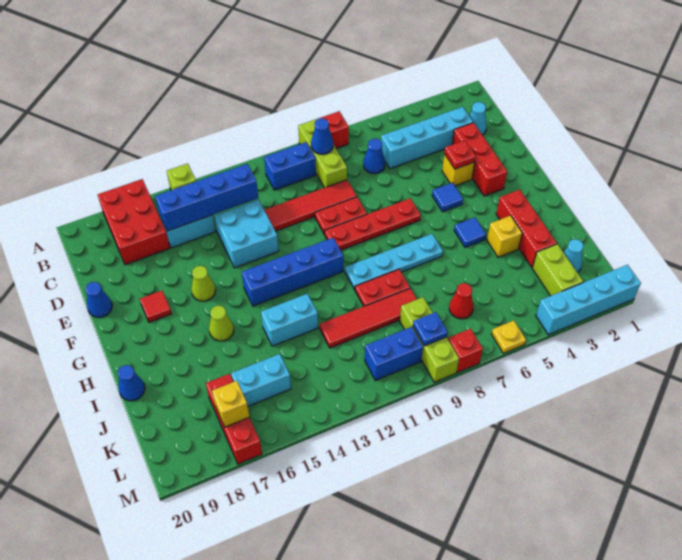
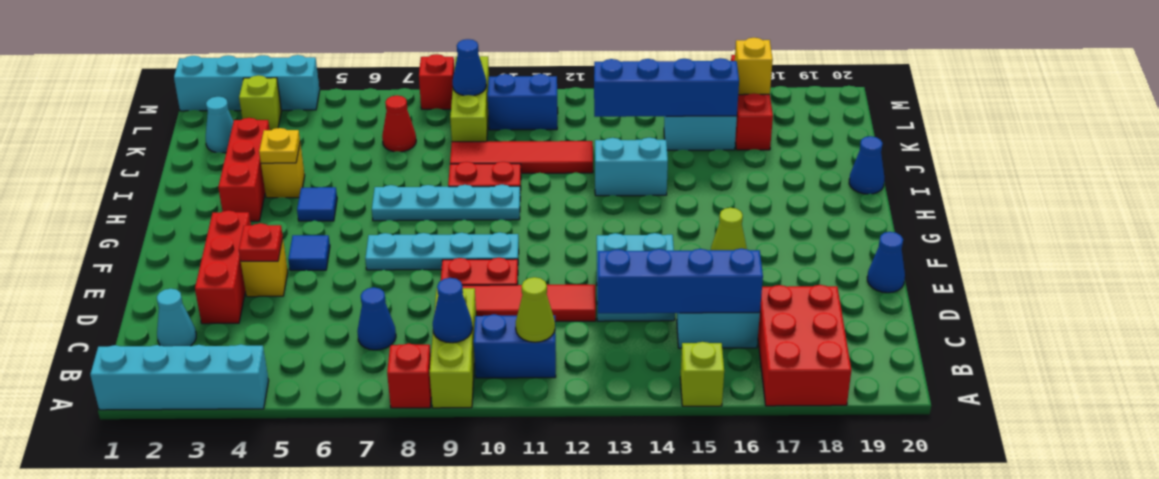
cyan brick C3:C6 level 1 -> cyan brick A1:A4 level 1
red plate F7:F10 level 1 -> cyan plate F7:F10 level 1
red tile F18 level 1 -> none
blue brick G11:G14 level 1 -> blue brick K13:K16 level 2
lime cone H16 level 1 -> lime cone B11 level 2
lime brick K3:L3 level 1 -> lime brick L3 level 1
blue plate L9 level 2 -> blue cone L9 level 2
yellow plate M6 level 1 -> yellow plate I4 level 2

